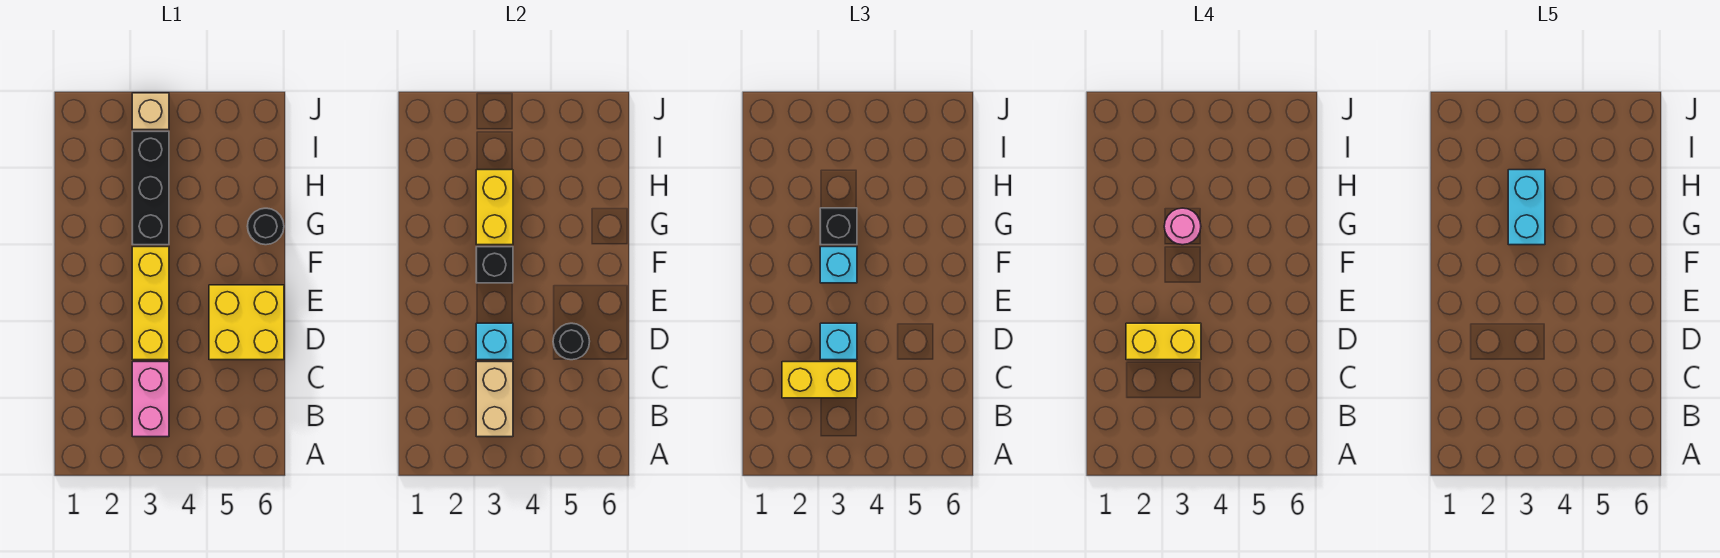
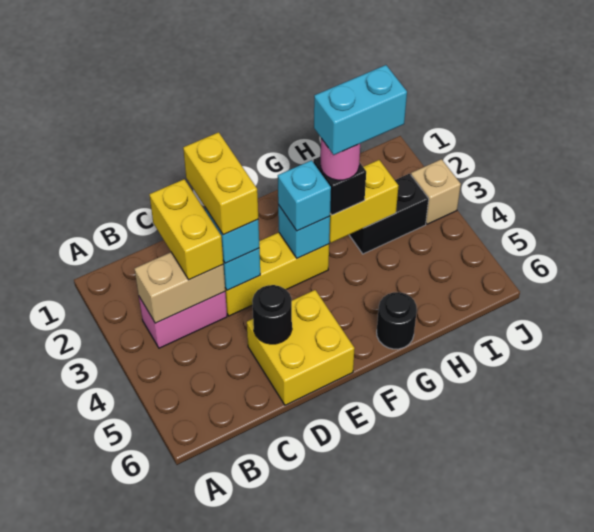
black brick F3 level 2 -> cyan brick F3 level 2
black brick G3:I3 level 1 -> black brick H3:I3 level 1

